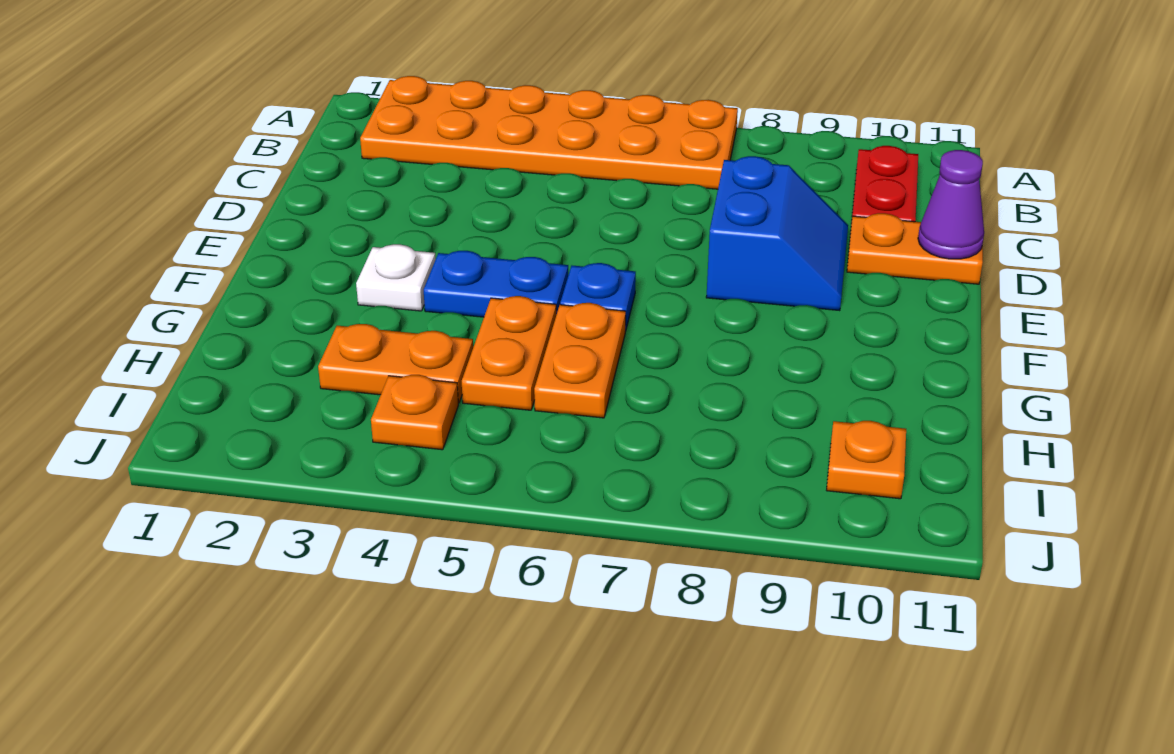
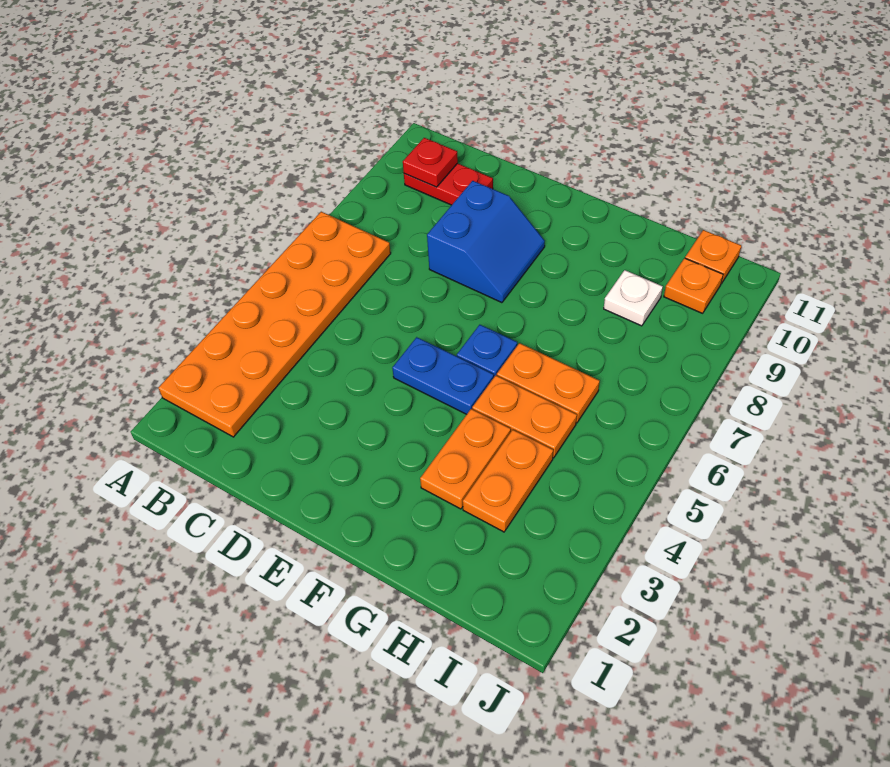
none -> red plate B10 level 2
blue slope D8:E9 level 1 top 8 -> blue slope D8:E9 level 1 top D
orange plate D10:D11 level 1 -> orange plate G3:G4 level 1
purple cone D11 level 2 -> none
white plate F3 level 1 -> white plate H9 level 1
blue plate F4:F5 level 1 -> blue plate E5:F5 level 1
orange plate I4 level 1 -> orange plate I11 level 1

